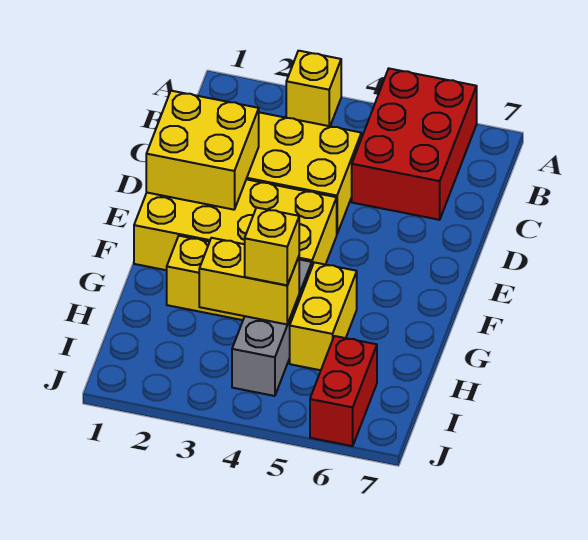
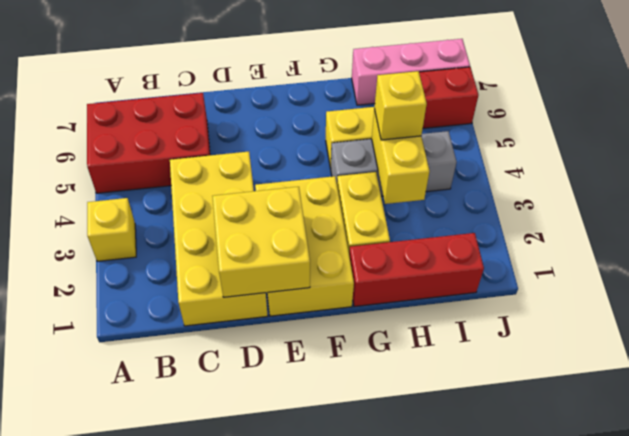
yellow brick E1:F4 level 1 -> yellow brick E1:F3 level 1
none -> red brick G1:I1 level 1
none -> pink brick H7:J7 level 1

